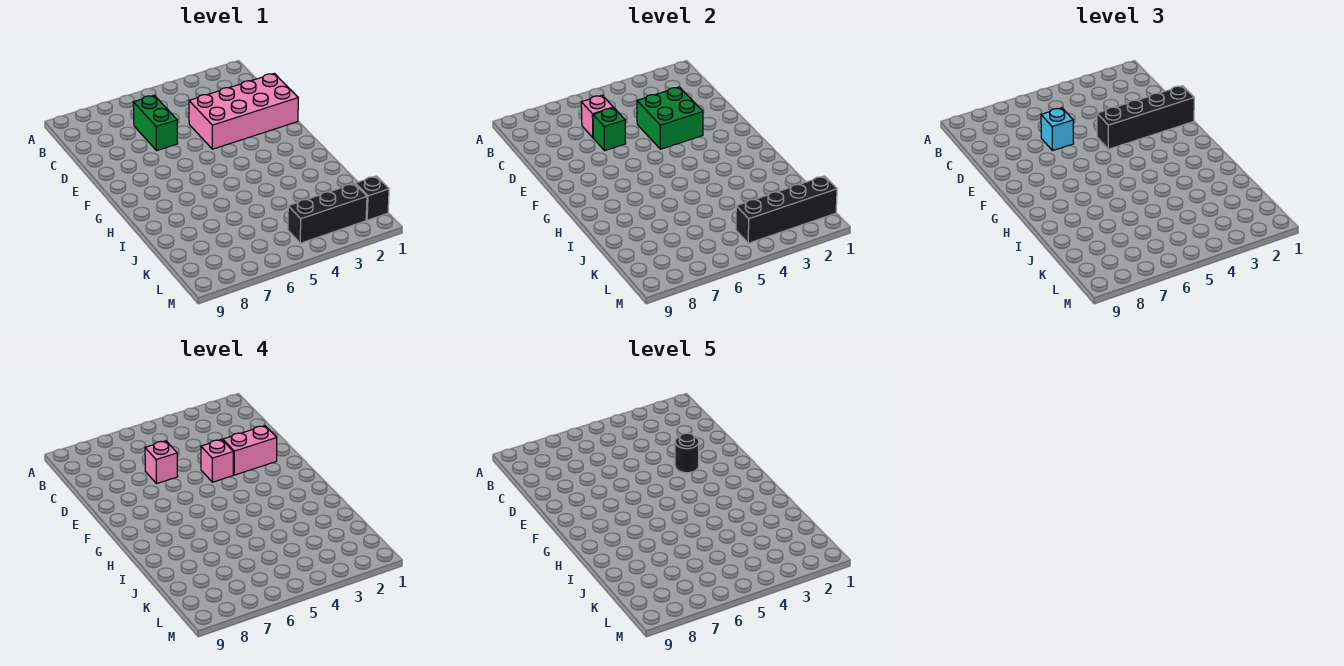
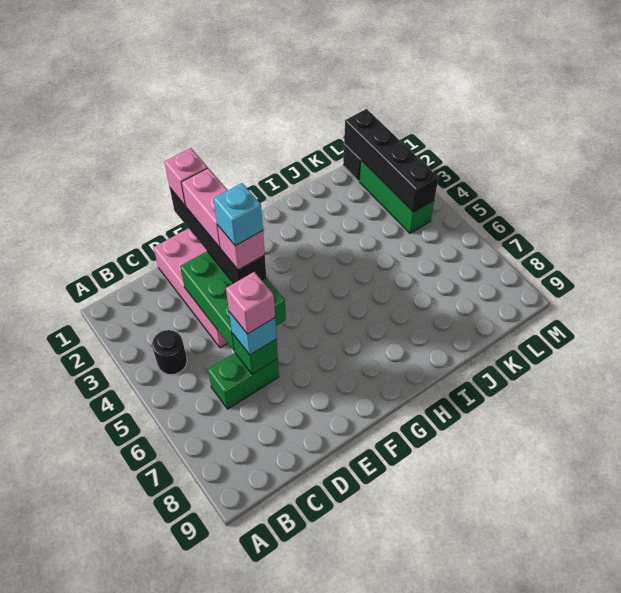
pink brick C6 level 2 -> pink brick E1 level 4
green brick D3:E4 level 2 -> green brick D3:E5 level 2
black round brick E3 level 5 -> black round brick B4 level 1
none -> cyan brick E4 level 5
black brick L2:L4 level 1 -> green brick L2:L4 level 1

